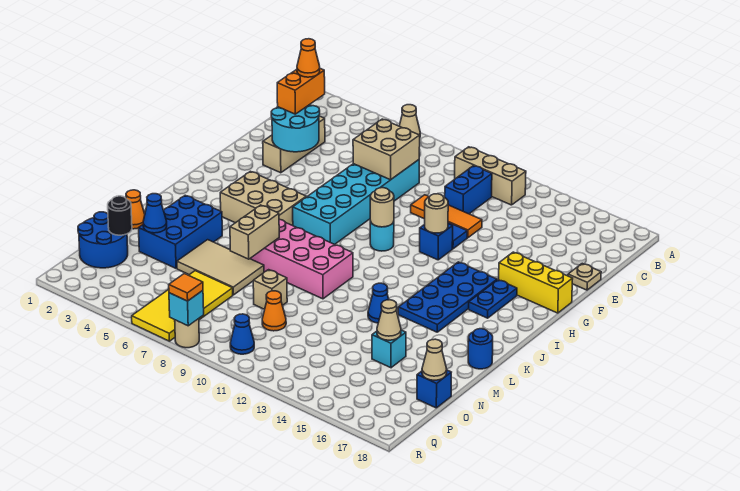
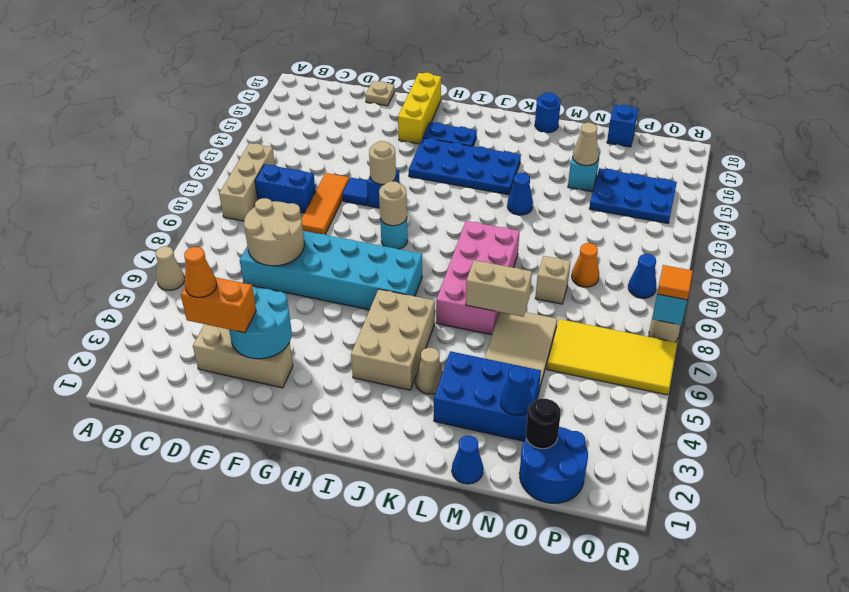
tan brick D7:E8 level 2 -> tan round brick D7:E8 level 2
orange cone M1 level 1 -> blue cone M1 level 1
none -> blue plate O14:Q15 level 1
tan cone O18 level 2 -> tan cone K4 level 1

